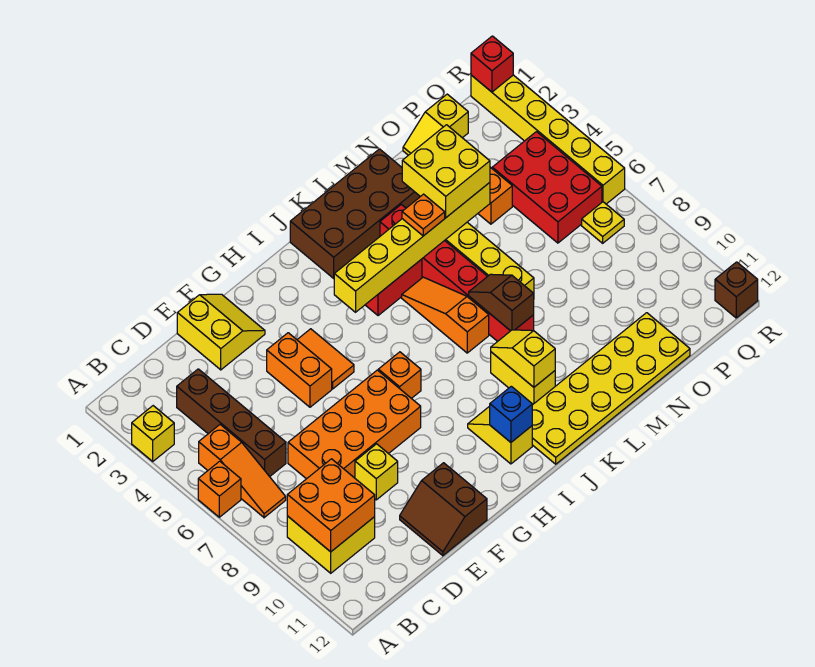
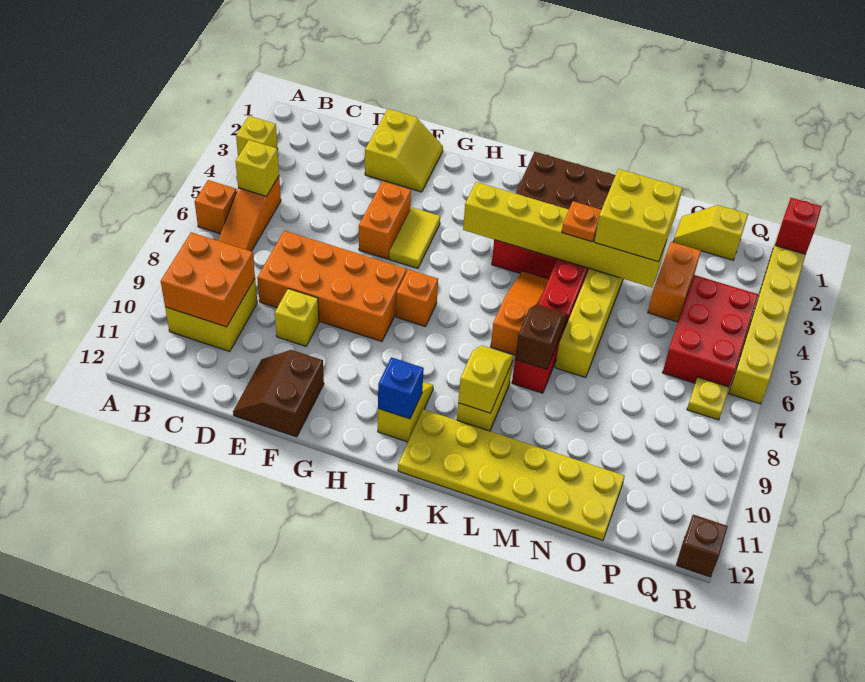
none -> yellow brick B5 level 2
brown brick C3:C6 level 1 -> none
orange tile G4:G5 level 1 -> yellow tile G4:G5 level 1

